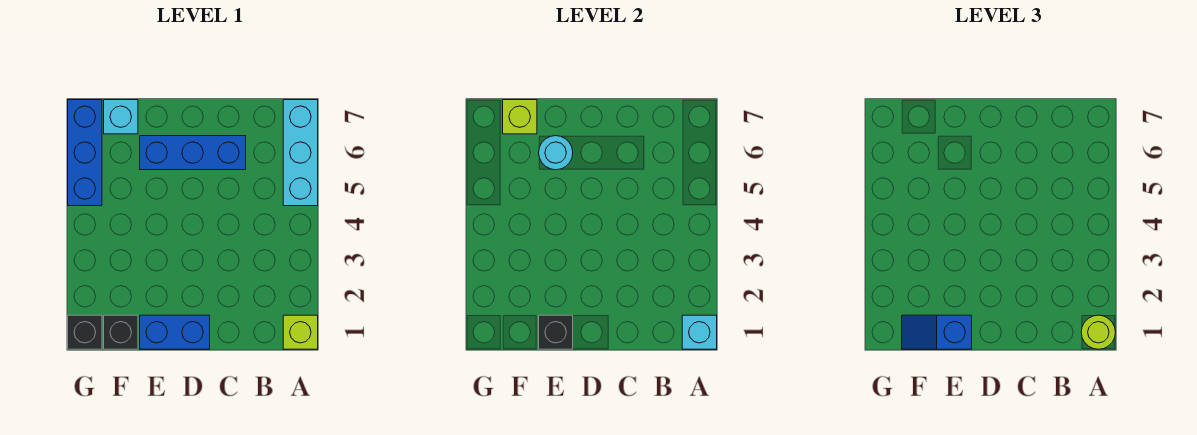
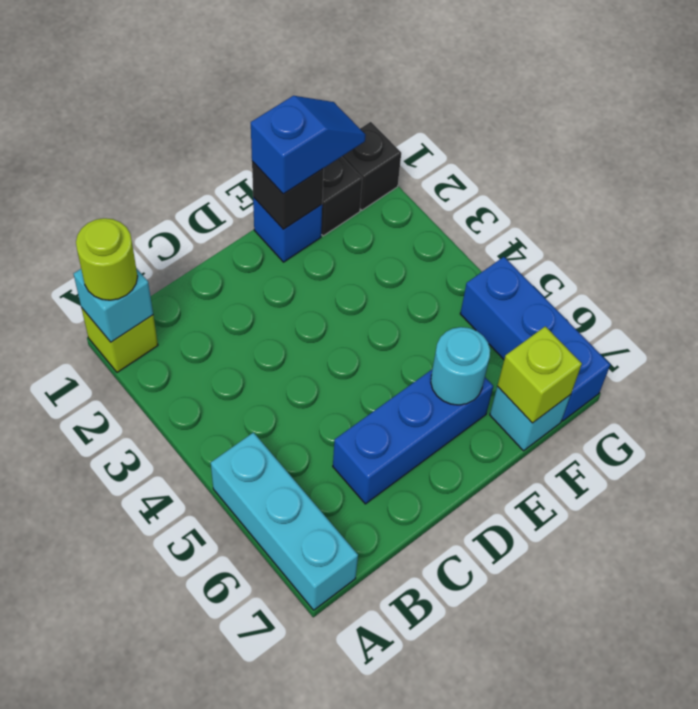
blue brick D1:E1 level 1 -> blue brick E1 level 1

